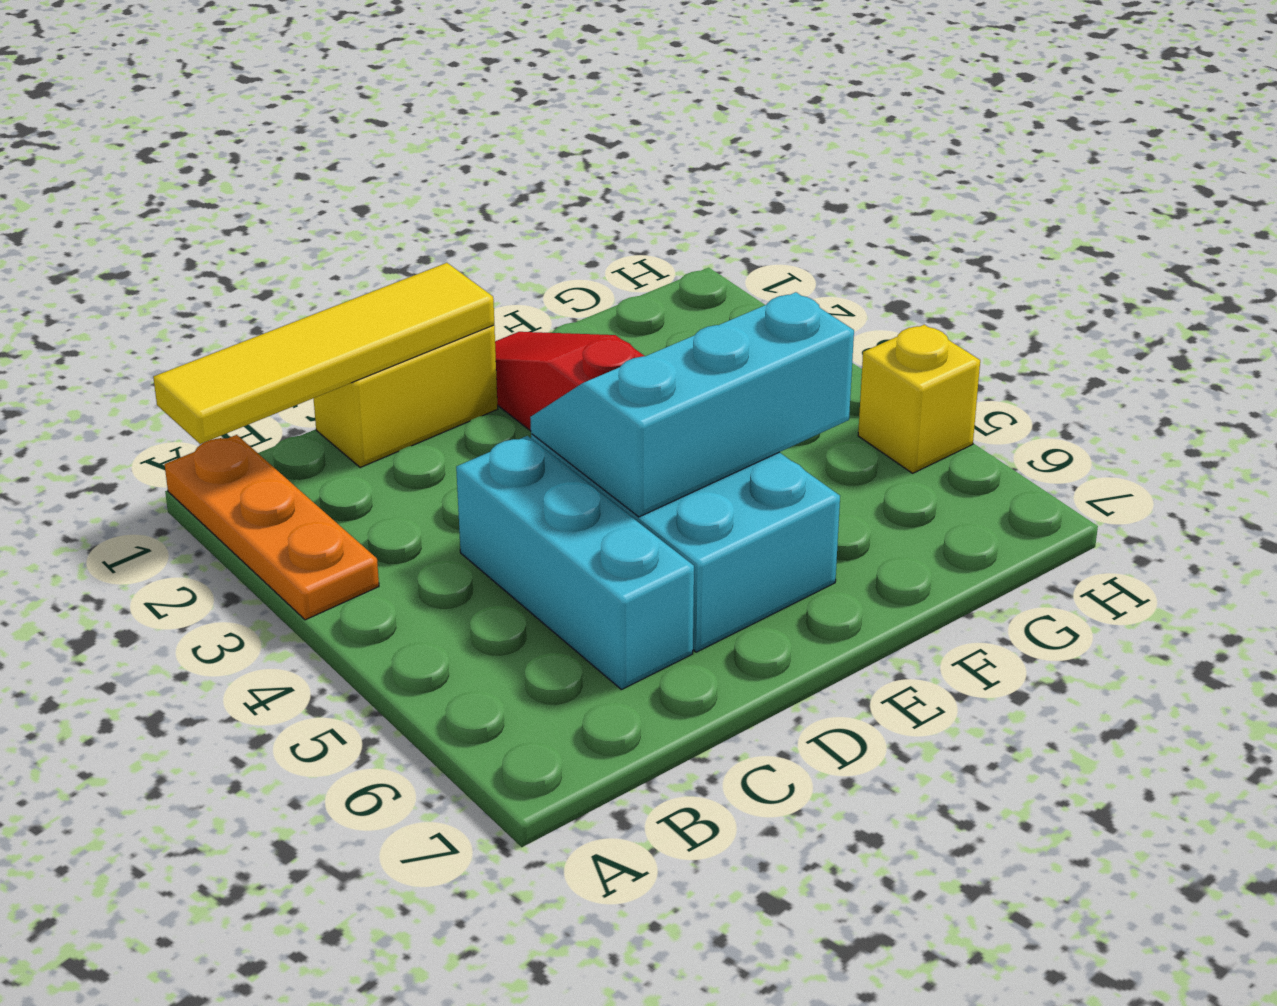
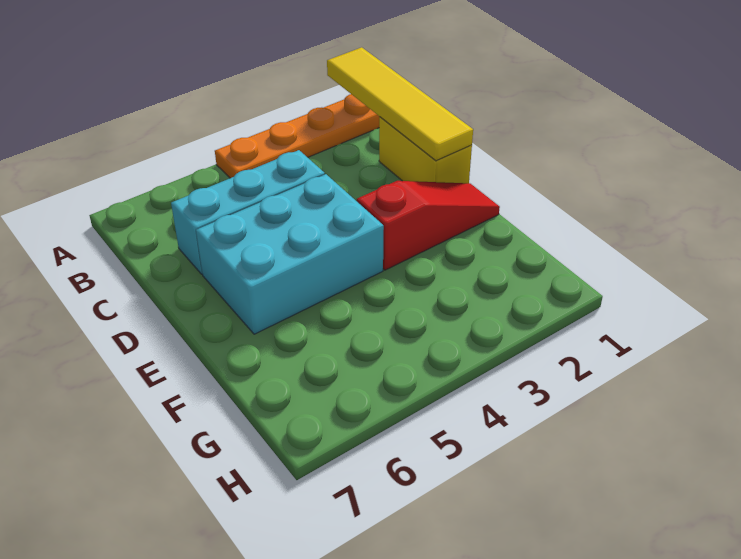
orange plate A1:A3 level 1 -> orange plate A1:A4 level 1
cyan slope D4:F5 level 2 top 5 -> none
yellow brick H5 level 1 -> none

